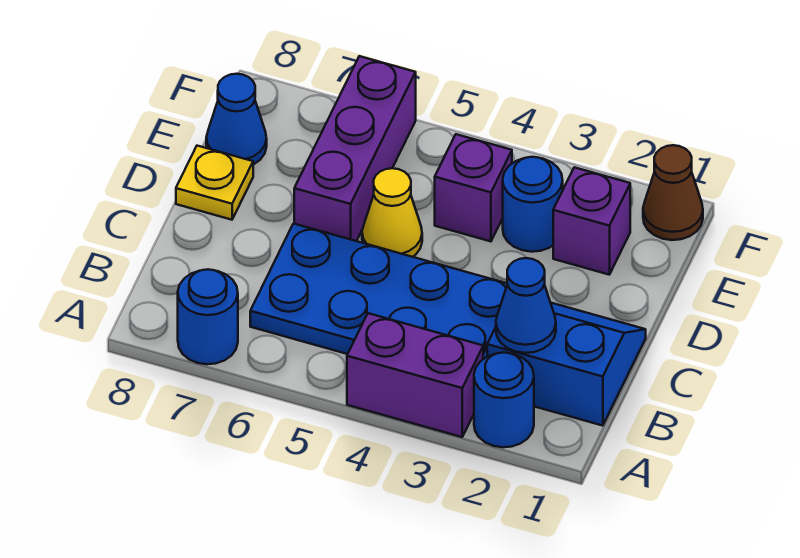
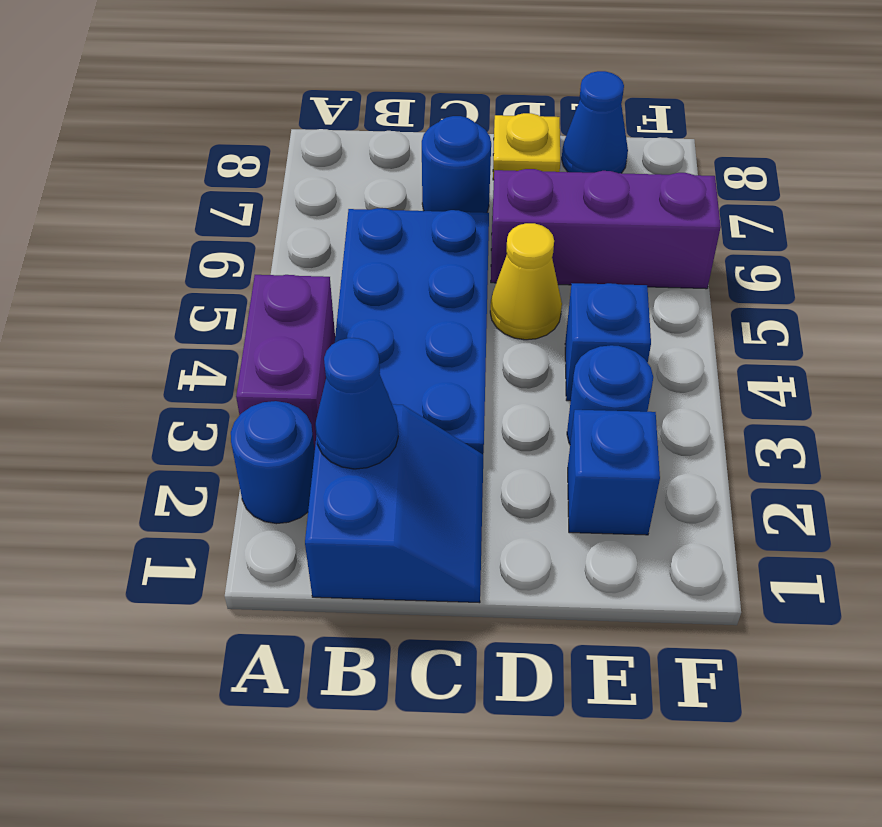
blue round brick A7 level 1 -> blue round brick C7 level 1
purple brick E2 level 1 -> blue brick E2 level 1
purple brick E4 level 1 -> blue brick E4 level 1
brown cone F1 level 1 -> none

